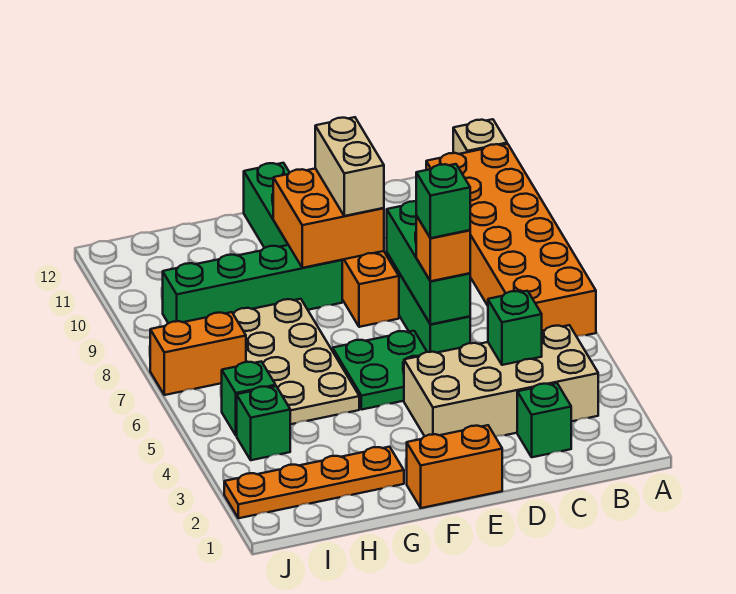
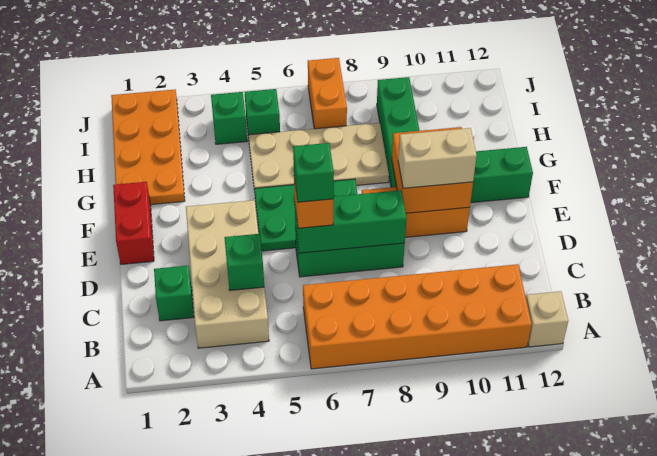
orange brick E1:F1 level 1 -> red brick E1:F1 level 1
green plate E5:F6 level 1 -> green plate E5:F7 level 1
orange plate G2:J2 level 1 -> orange plate G1:J2 level 1

